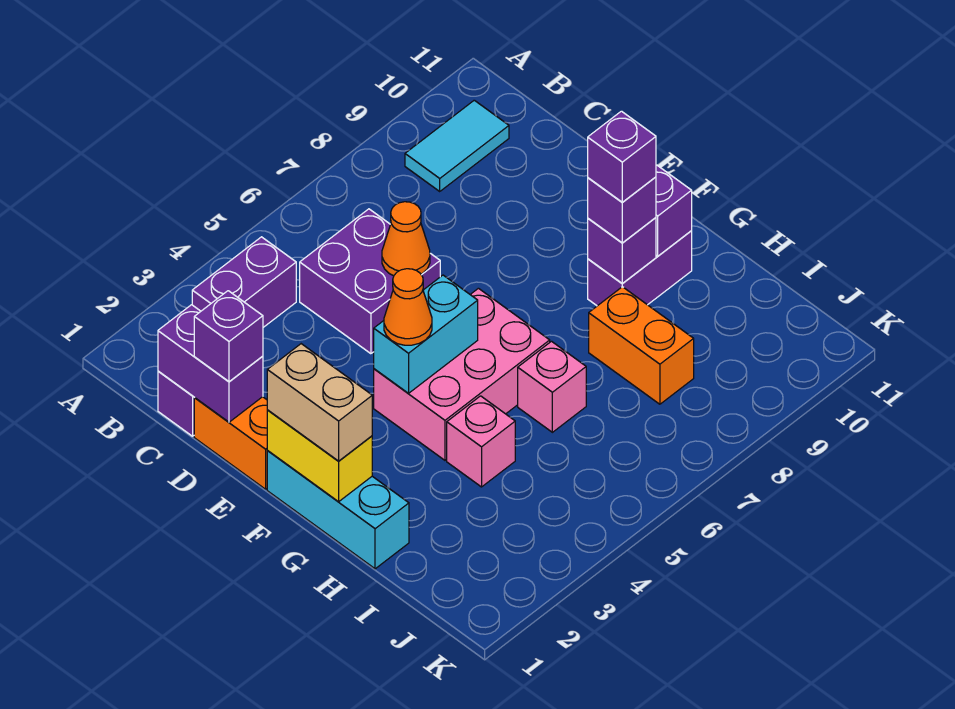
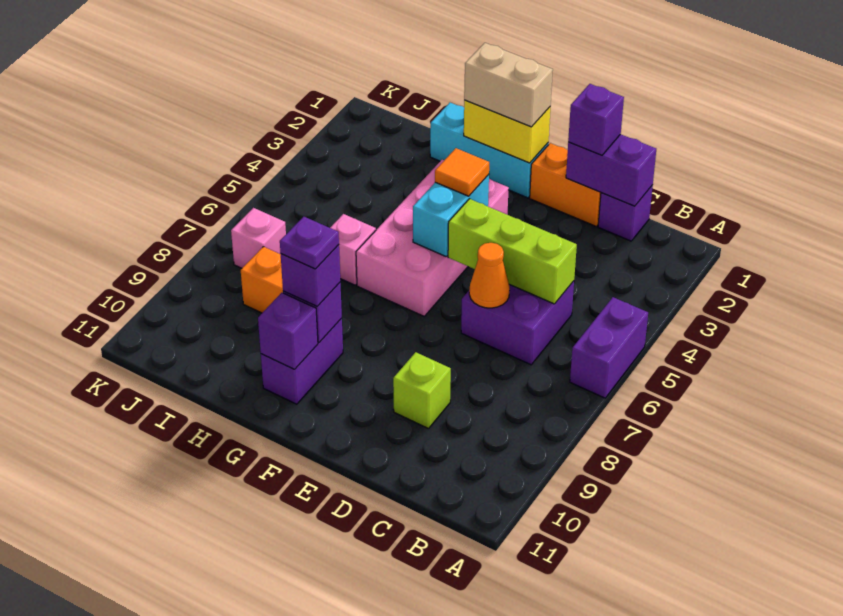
purple brick B3:B4 level 1 -> purple brick A5:A6 level 1
cyan tile B9:B10 level 1 -> none
none -> lime brick C5:E5 level 2
none -> lime brick D9 level 1
pink brick F4:G6 level 1 -> pink brick F3:G6 level 1
orange cone F4 level 3 -> orange tile F4 level 3
purple brick G9 level 4 -> purple plate G9 level 4
pink brick H4 level 1 -> pink brick J7 level 1

